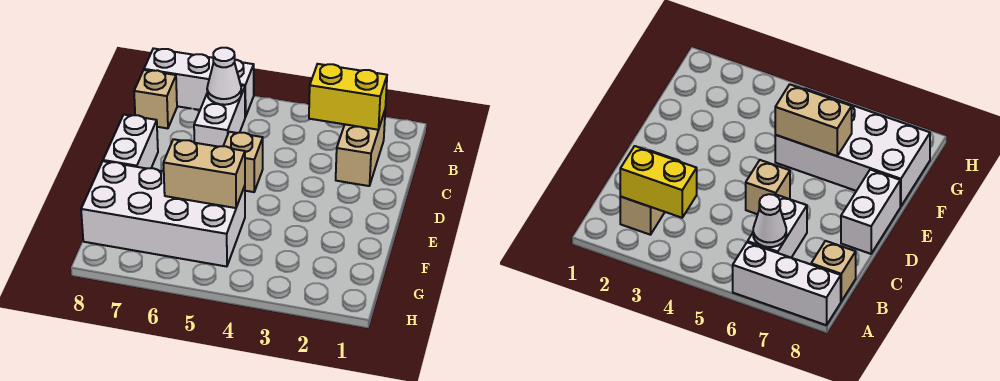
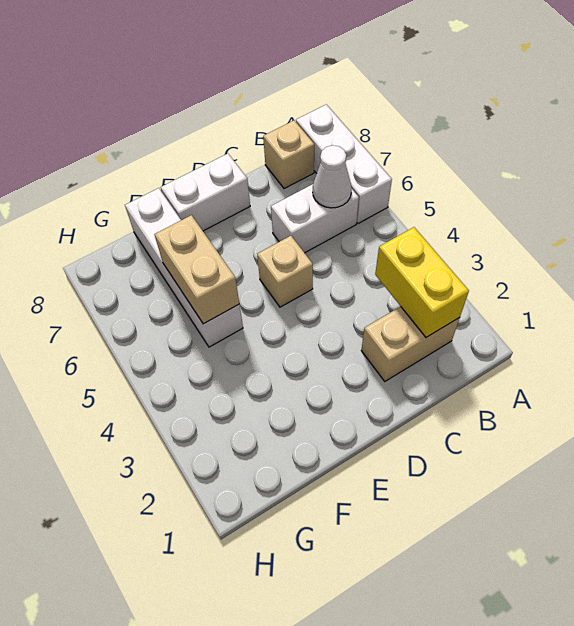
white brick F5:G8 level 1 -> white brick F5:F8 level 1

